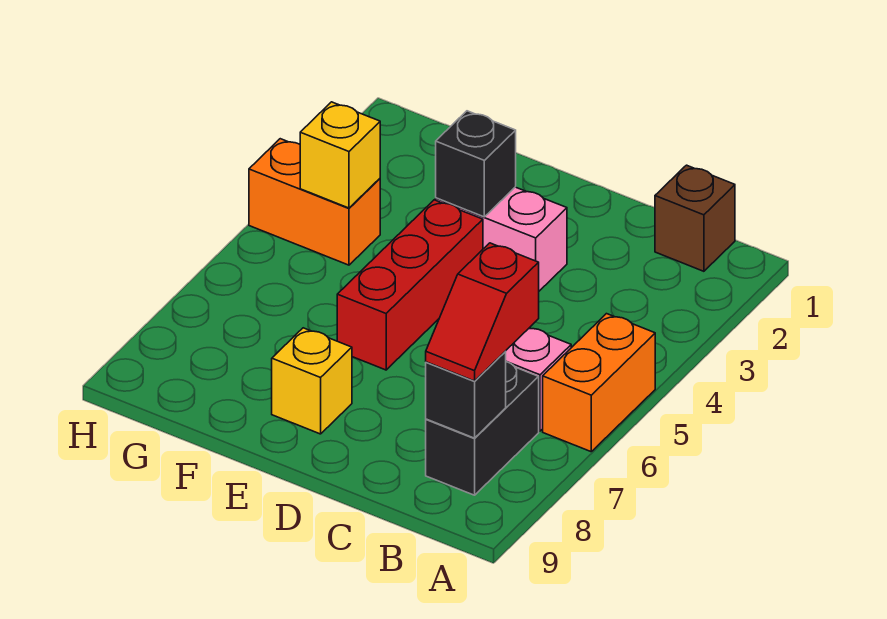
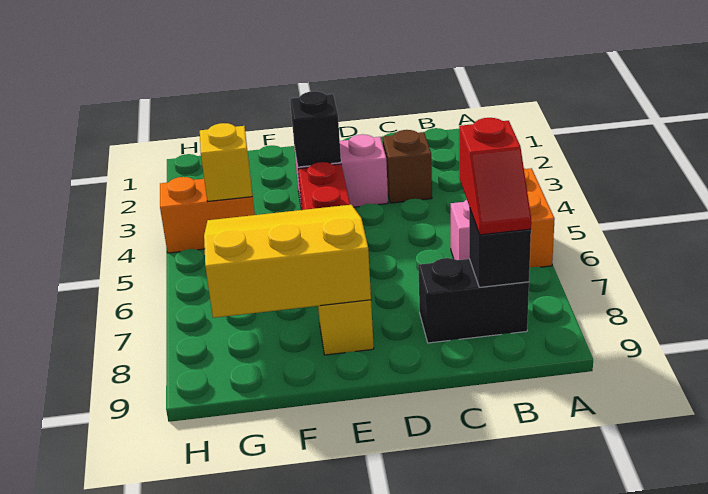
brown brick B1 level 1 -> brown brick C3 level 1
black brick B7:B8 level 1 -> black brick B8:C8 level 1
none -> yellow slope E6:G8 level 2 top 8

